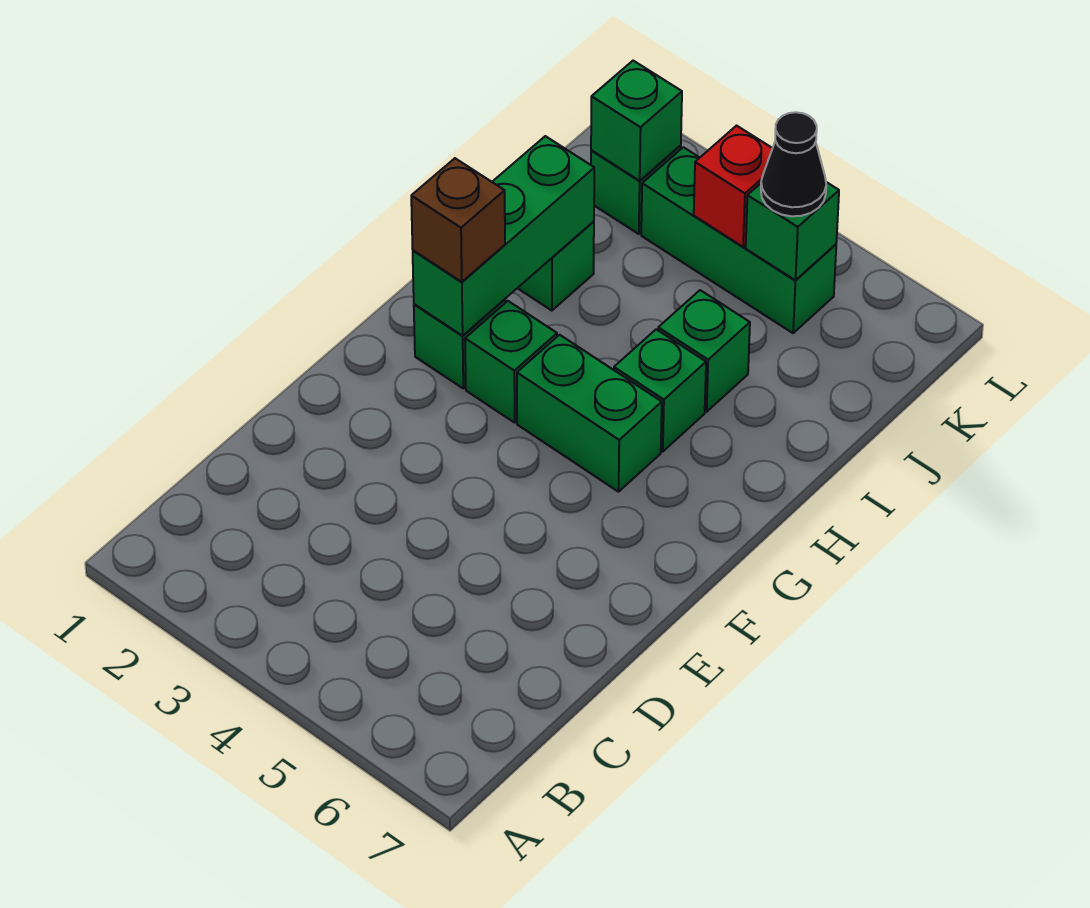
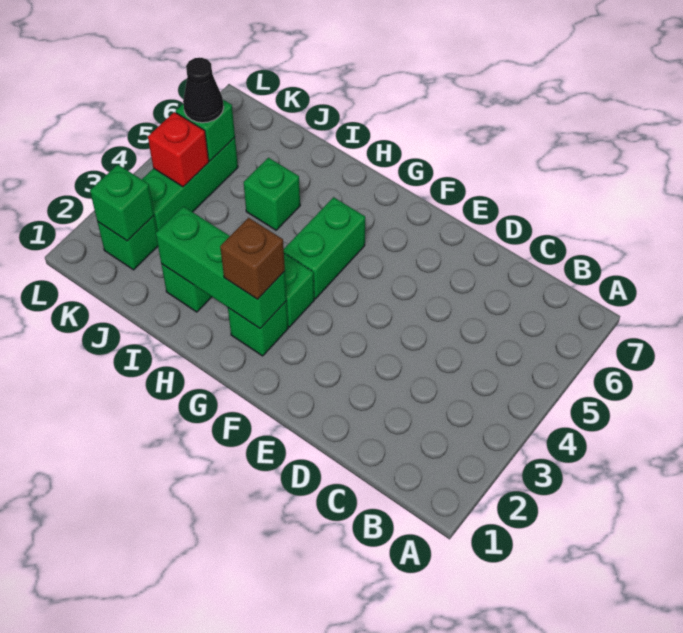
green brick H5 level 1 -> none

